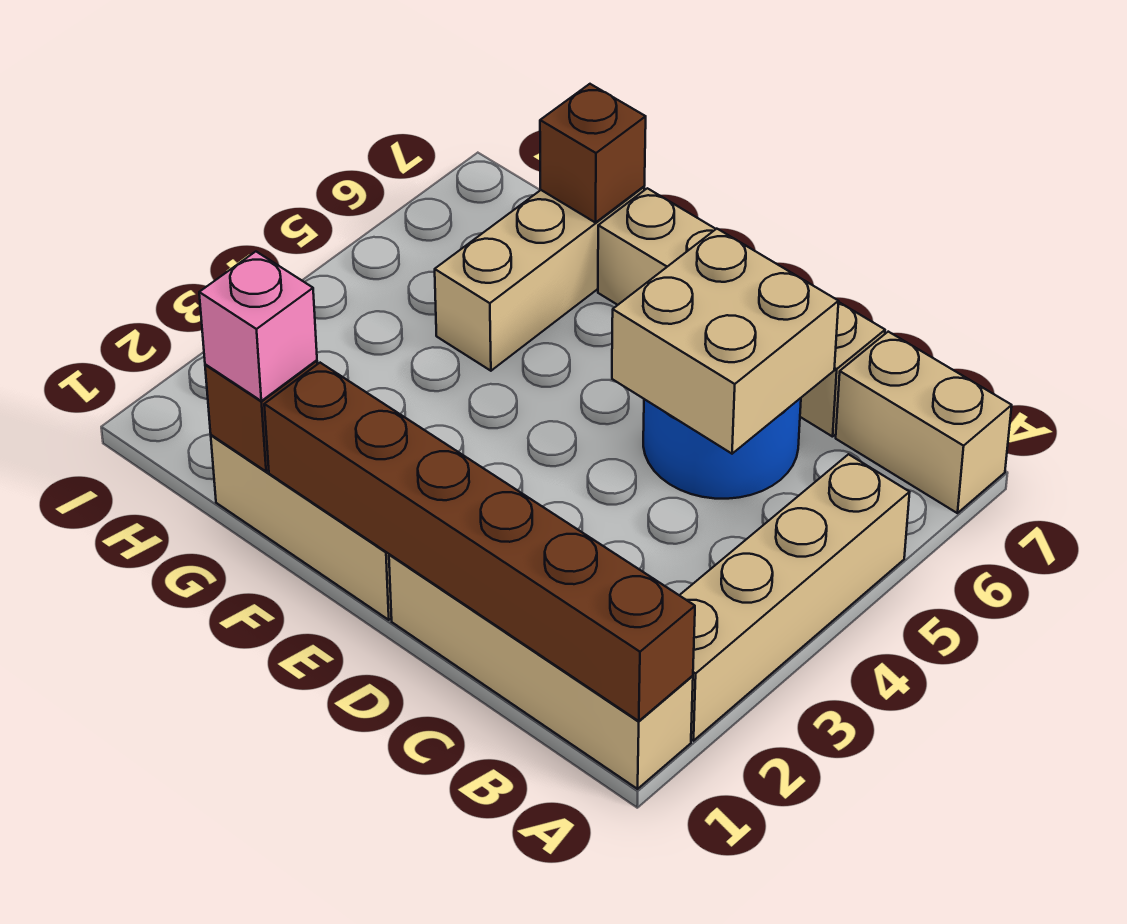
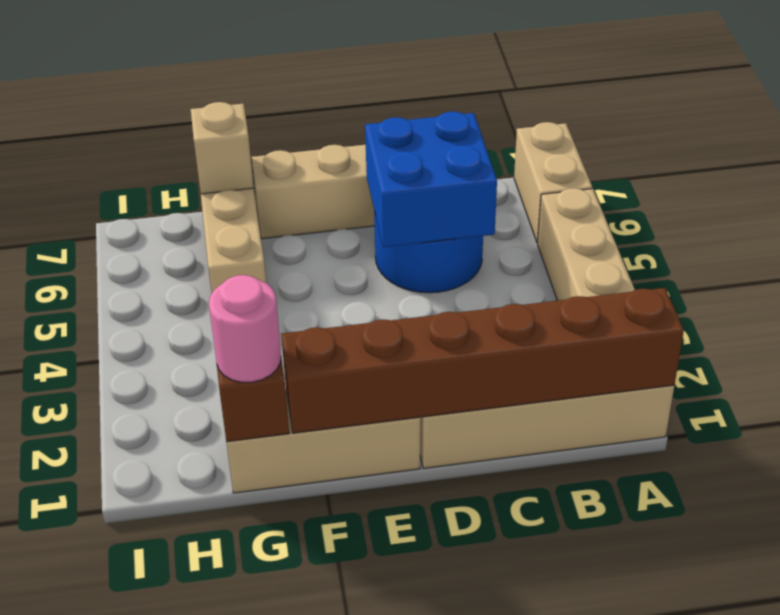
tan brick A7:B7 level 1 -> tan brick A6:A7 level 1
tan brick C5:D6 level 2 -> blue brick C5:D6 level 2
pink brick G1 level 3 -> pink round brick G1 level 3
brown brick G7 level 2 -> tan brick G7 level 2

